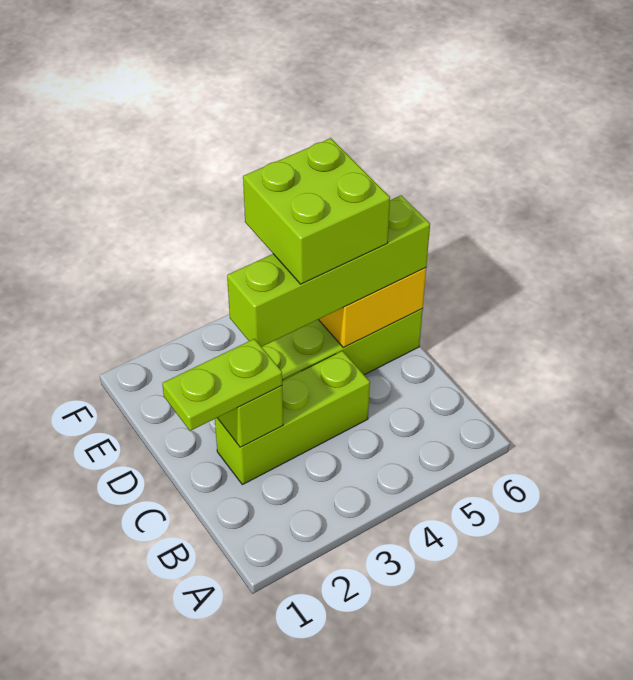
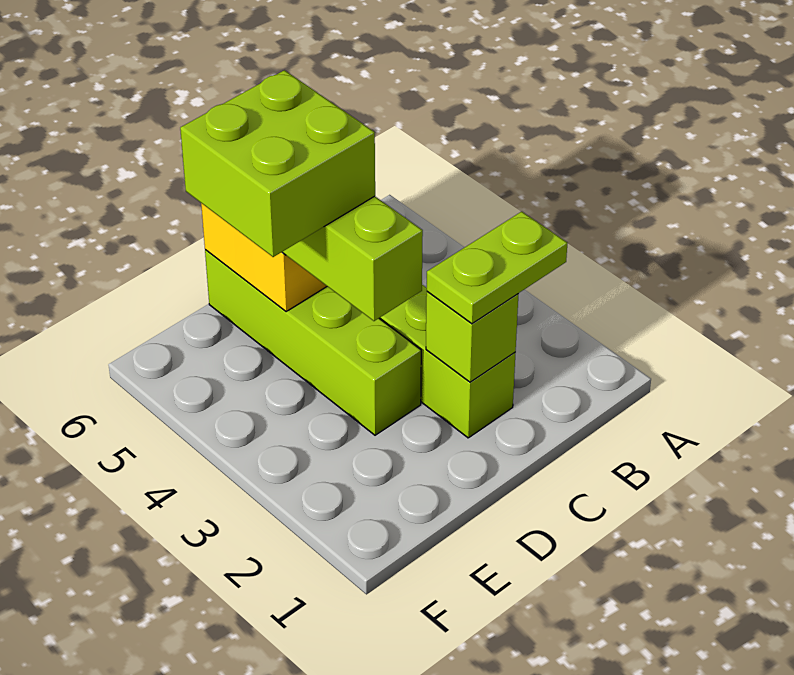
lime plate C1:C2 level 3 -> lime plate B2:C2 level 3

